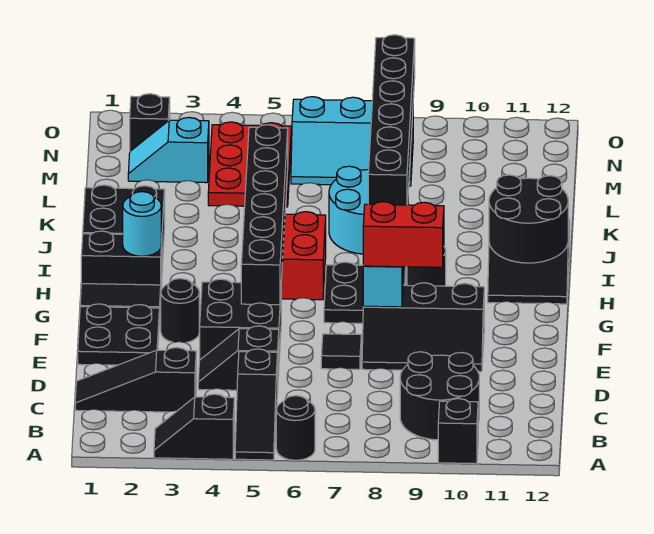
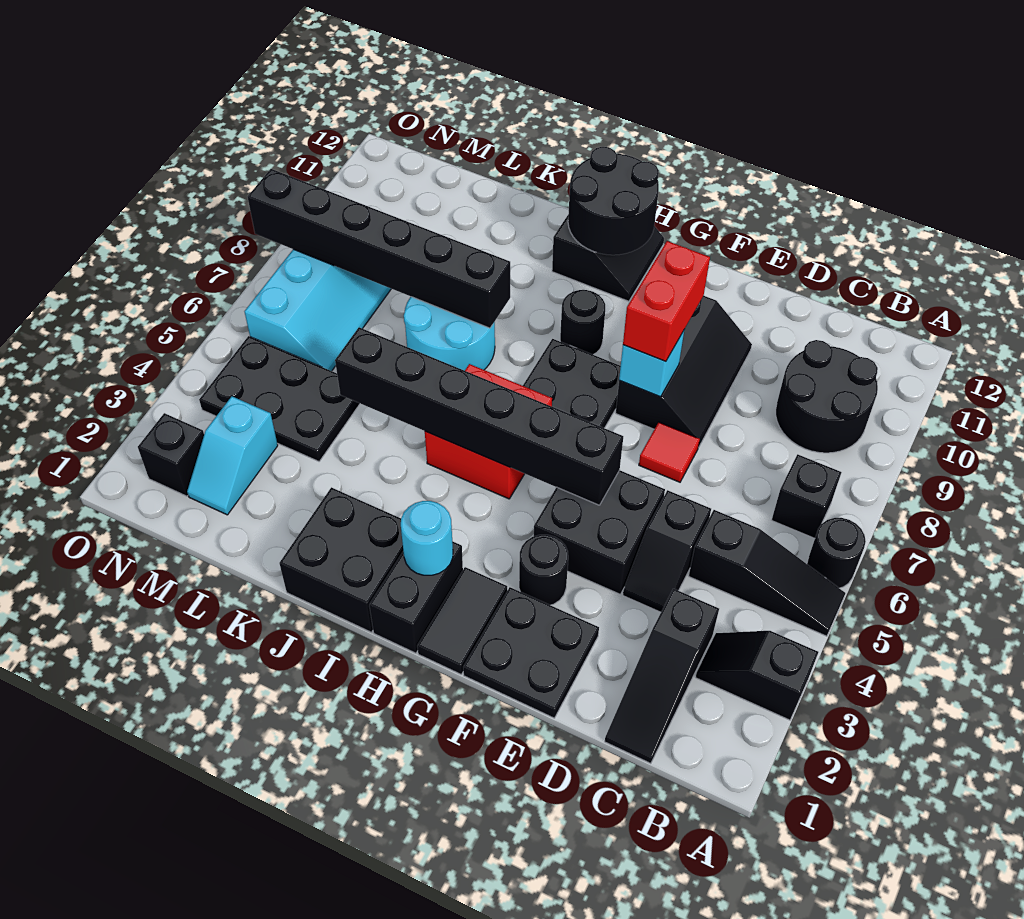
black slope A3:A4 level 1 top 4 -> black slope A3:B3 level 1 top A
black brick A10 level 1 -> black brick B7 level 1
black tile E7 level 1 -> red tile E7 level 1
red plate L4:N5 level 1 -> black plate L4:N5 level 1

